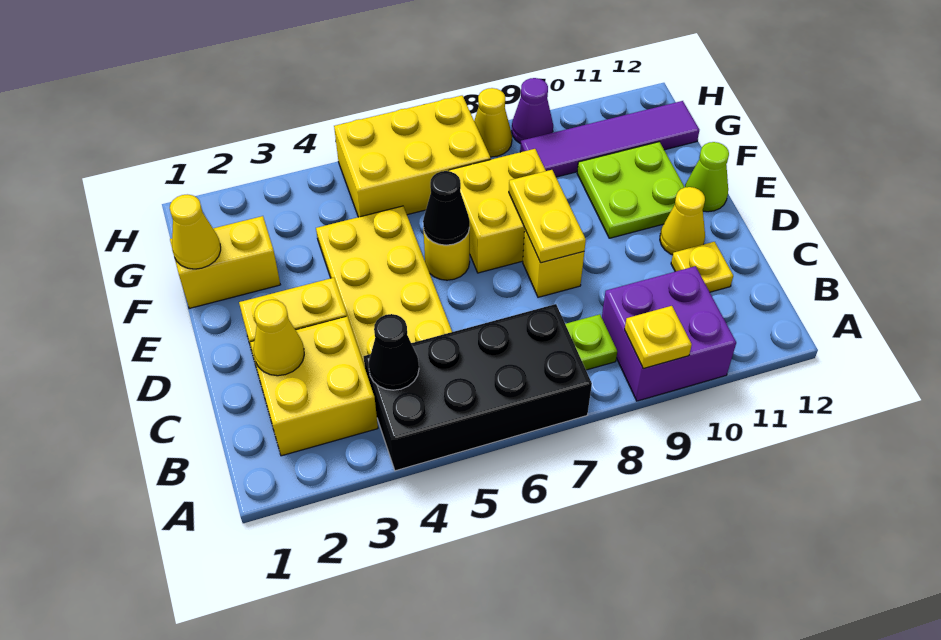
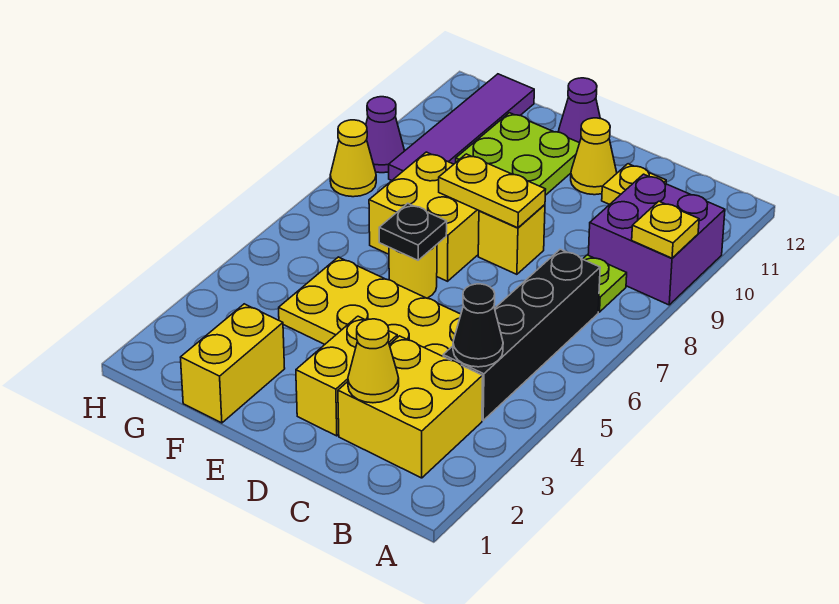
black brick A4:B7 level 1 -> black brick B4:B7 level 1
black cone E6 level 2 -> black plate E6 level 2
lime cone E12 level 1 -> purple cone E12 level 1
yellow cone F1 level 2 -> none
yellow brick G5:H7 level 1 -> none

